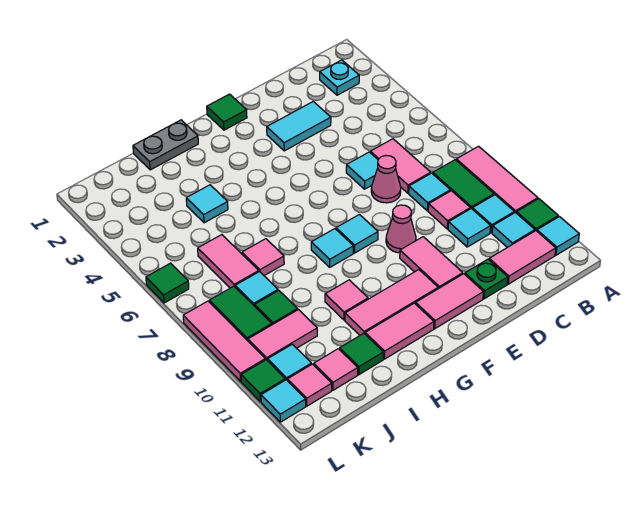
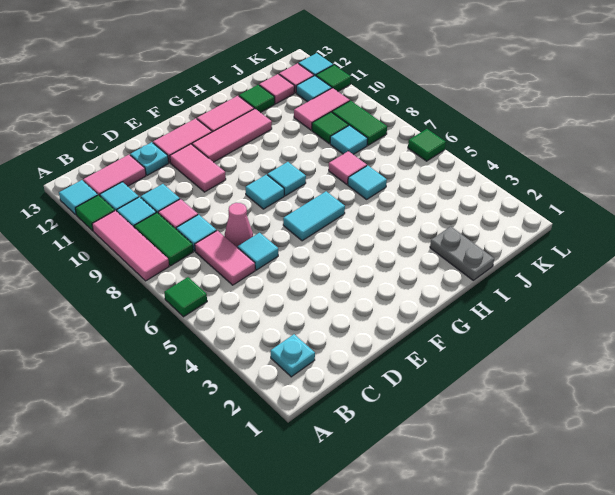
cyan tile D3:E3 level 1 -> cyan tile F6:G6 level 1
green plate D12 level 1 -> cyan plate D12 level 1
pink cone E9 level 1 -> none
green tile F1 level 1 -> green tile A6 level 1
grey plate H1:I1 level 1 -> grey plate I1:I2 level 1
pink tile H10 level 1 -> none
cyan tile I4 level 1 -> cyan tile I6 level 1
pink tile J6:J7 level 1 -> none
pink tile L8:L10 level 1 -> none

